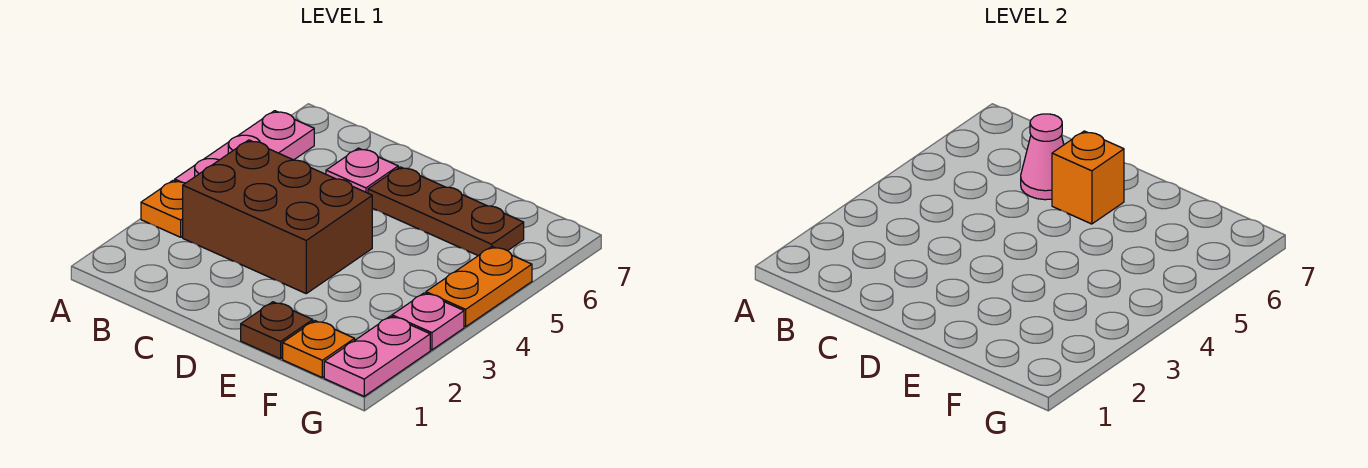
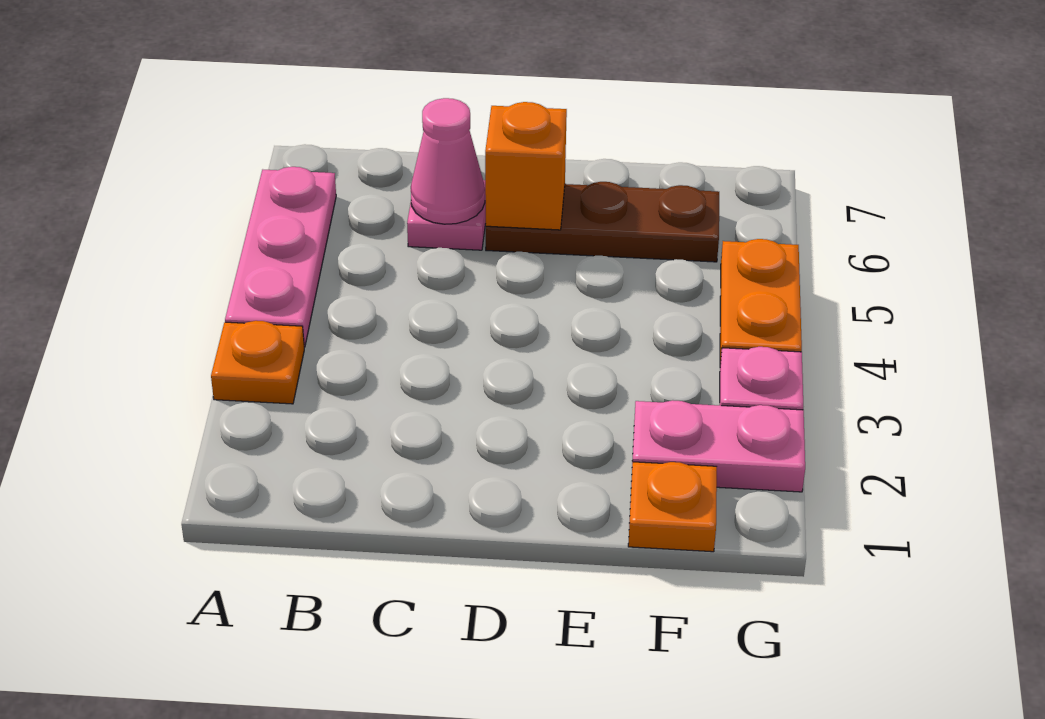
brown brick B3:D4 level 1 -> none
brown plate E1 level 1 -> none
pink plate G1:G2 level 1 -> pink plate F2:G2 level 1

